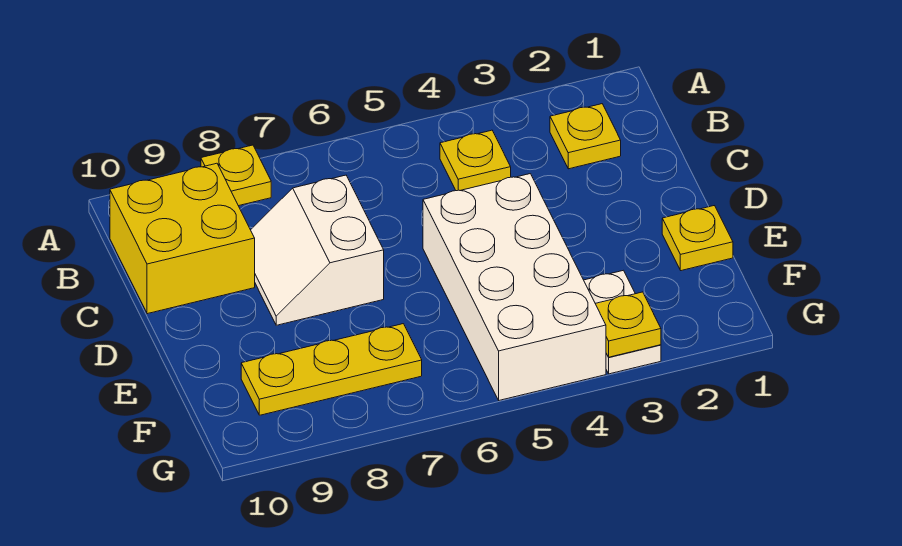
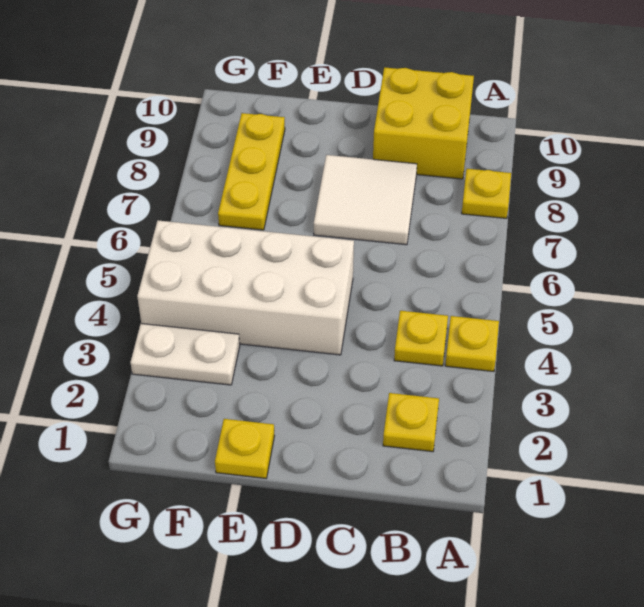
white slope C7:D8 level 1 top 7 -> white tile C7:D8 level 1
yellow plate G3 level 2 -> yellow plate A4 level 1

